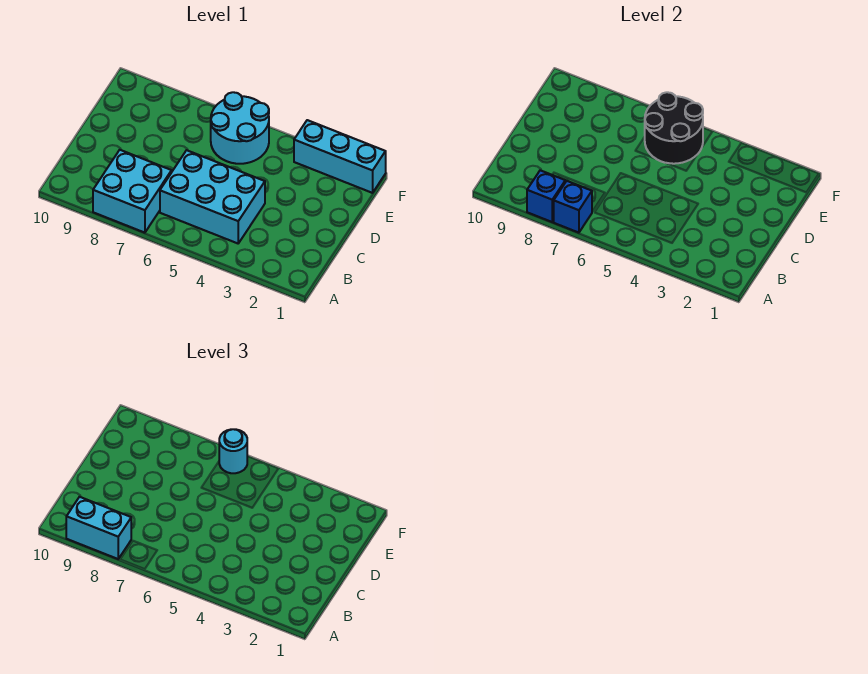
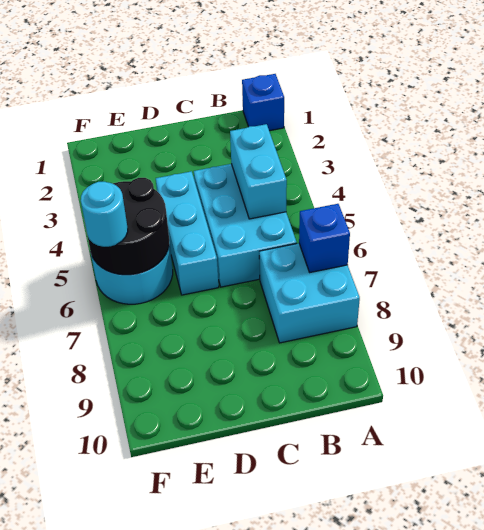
blue brick A8 level 2 -> blue brick A1 level 1
cyan brick A8:A9 level 3 -> cyan brick B4:B5 level 2
cyan brick F1:F3 level 1 -> cyan brick D4:D6 level 1

